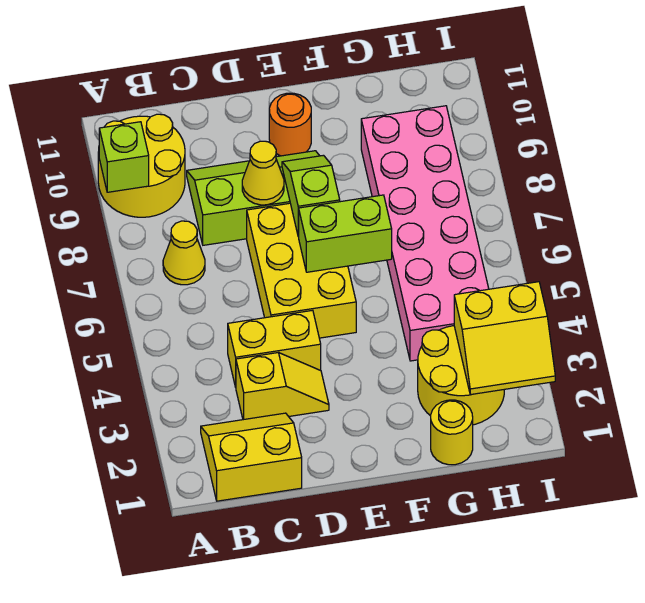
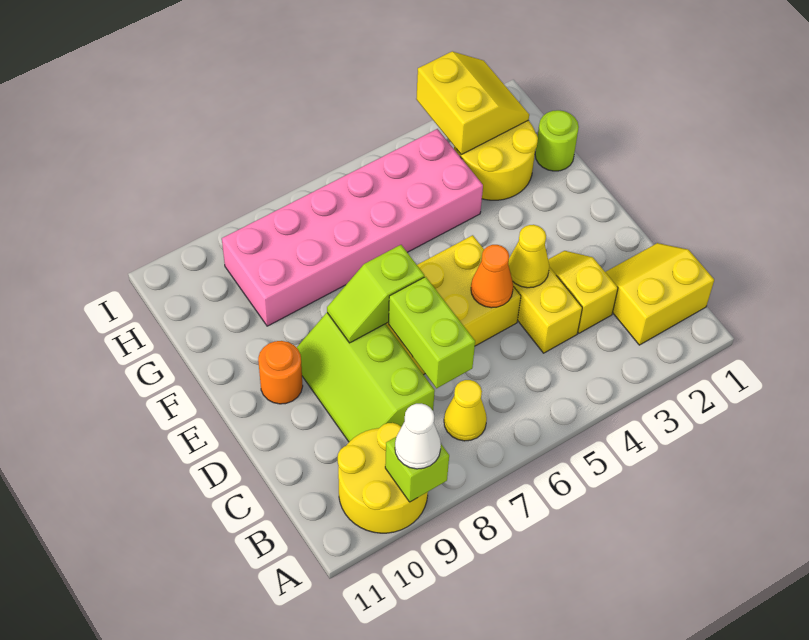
none -> white cone A9 level 3
yellow slope B1:C2 level 1 top 1 -> yellow slope B1:C2 level 1 top B
none -> orange cone D5 level 2
yellow cone D8 level 2 -> yellow cone D4 level 2
lime brick E6:F6 level 2 -> lime brick C7:D7 level 2
yellow round brick G1 level 1 -> lime round brick G1 level 1

